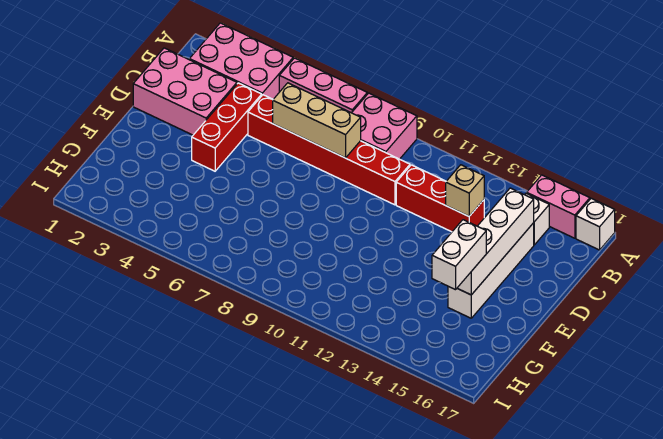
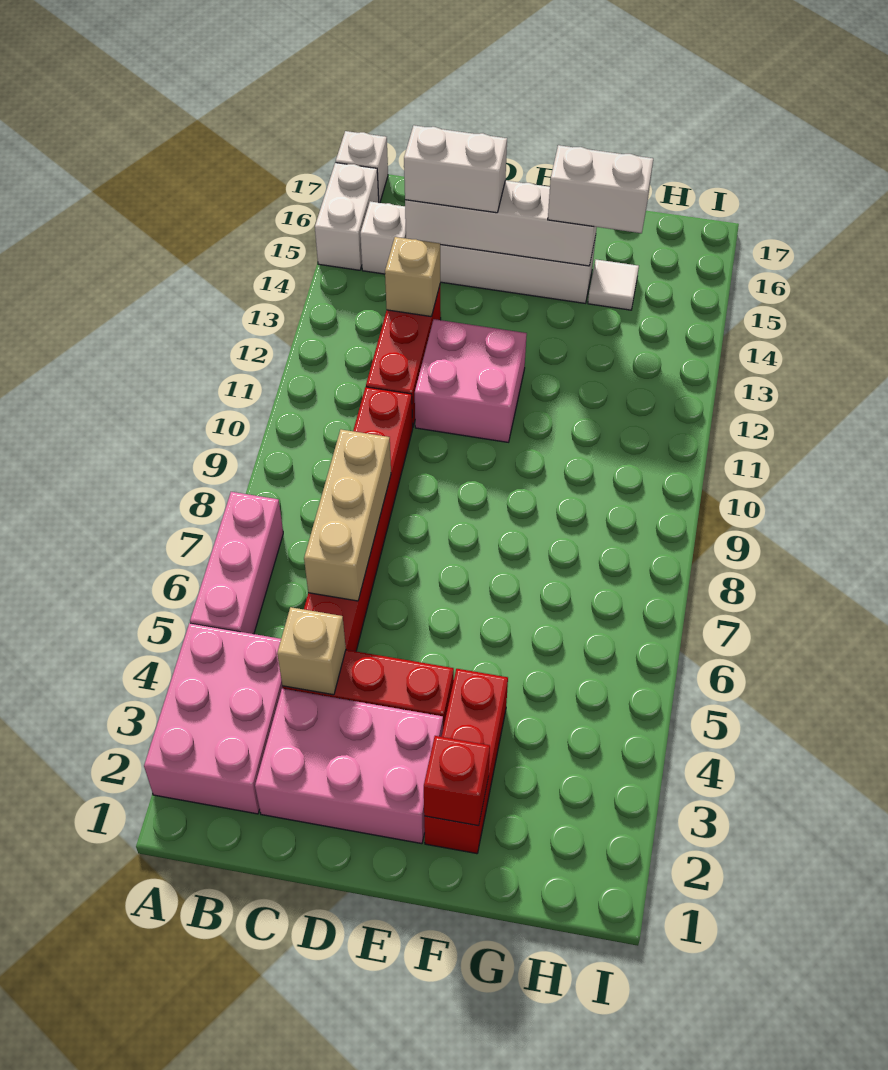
pink brick A8:B9 level 1 -> pink brick D11:E12 level 1
pink brick A15:A16 level 1 -> white brick A15:A16 level 1
pink brick C1:D3 level 1 -> pink brick C2:E3 level 1
none -> tan brick C4 level 2
none -> white brick C15:D15 level 3
none -> red brick F2:F4 level 1
none -> red brick F2 level 2
none -> white tile G15 level 1

